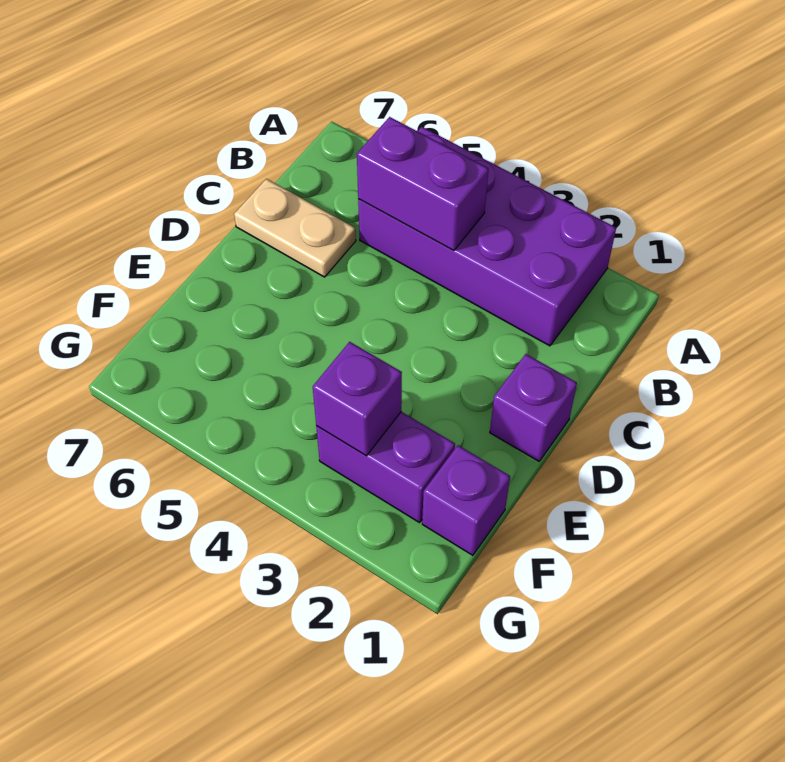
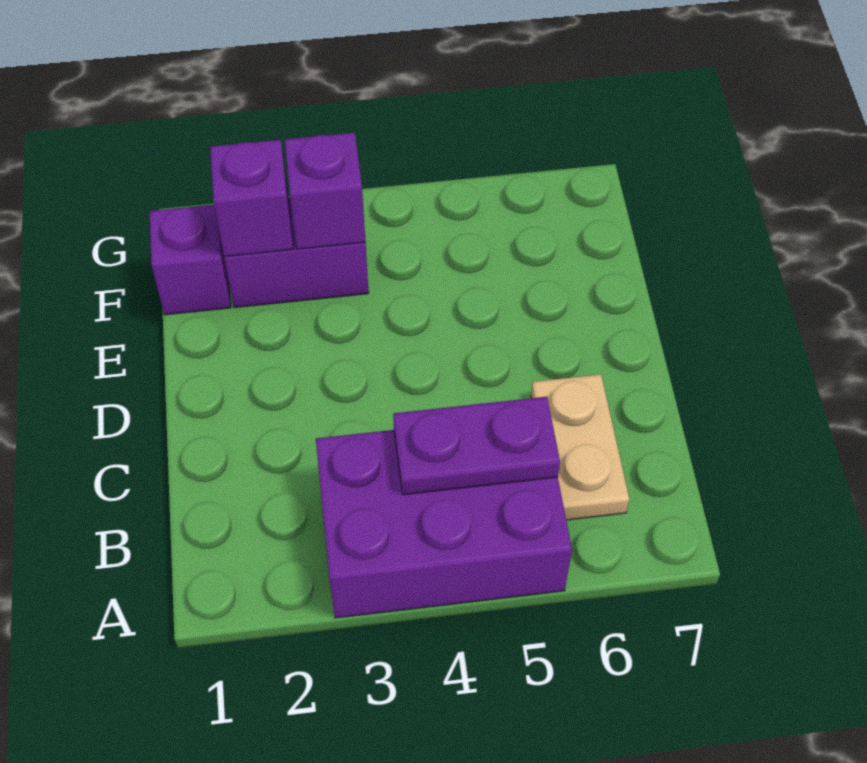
purple brick A2:B5 level 1 -> purple brick A3:B5 level 1
purple brick B4:B5 level 2 -> purple plate B4:B5 level 2
tan plate C6:C7 level 1 -> tan plate B6:C6 level 1
purple brick D1 level 1 -> purple brick F2 level 2

